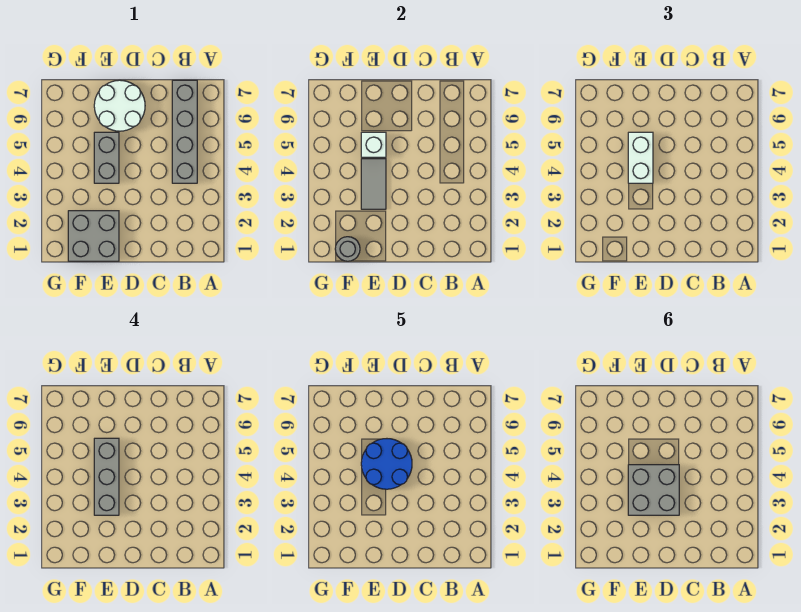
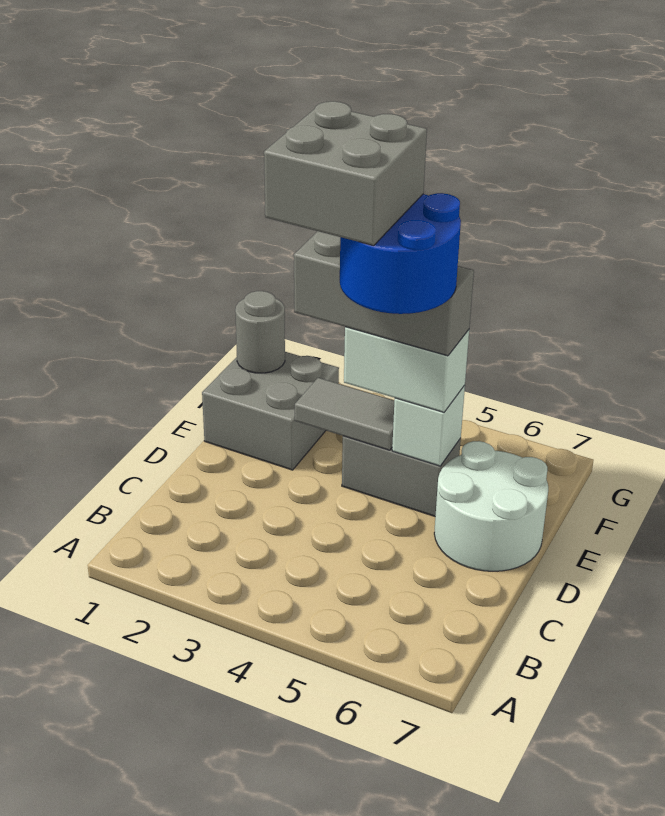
grey brick B4:B7 level 1 -> none

